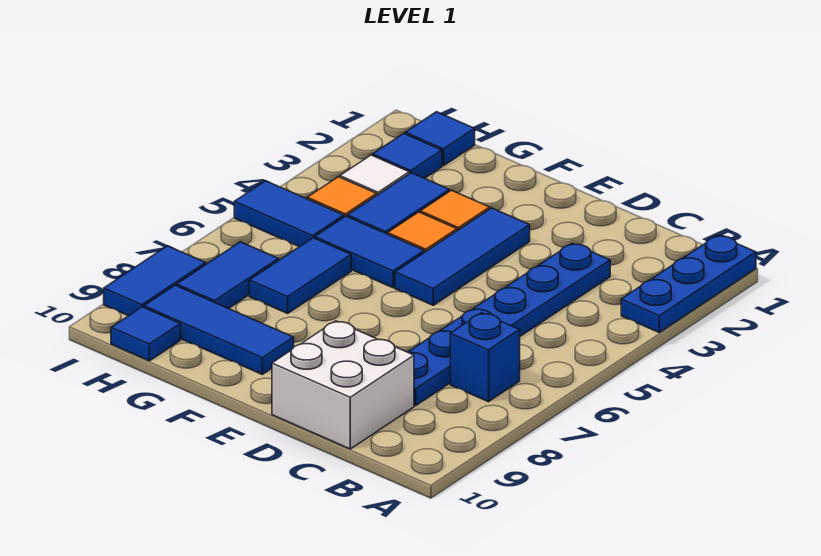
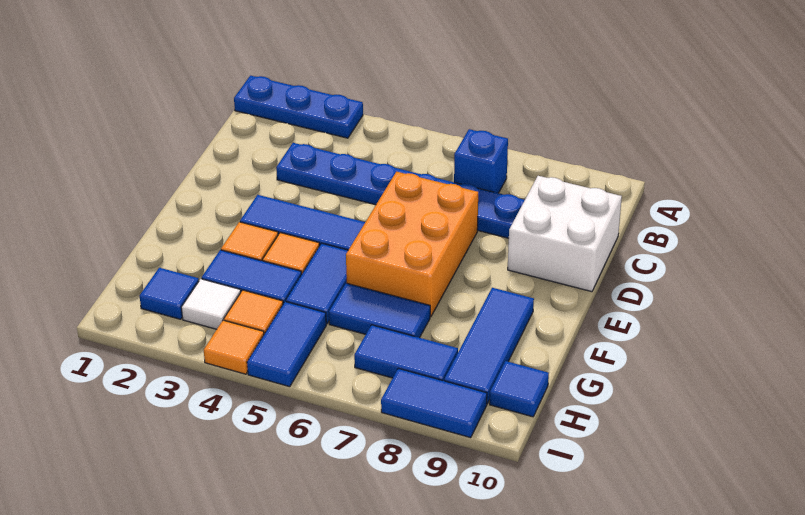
none -> orange brick D6:F7 level 1
blue tile H1 level 1 -> none
none -> orange tile I4 level 1

